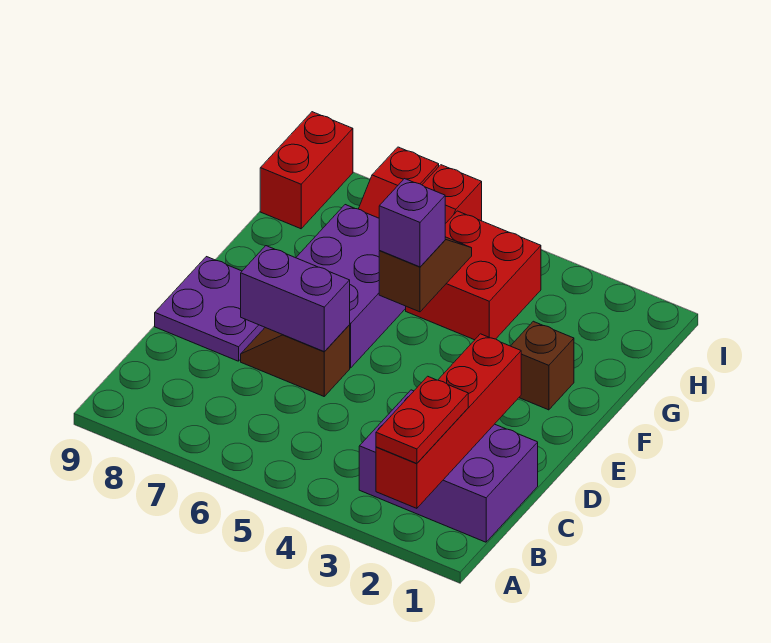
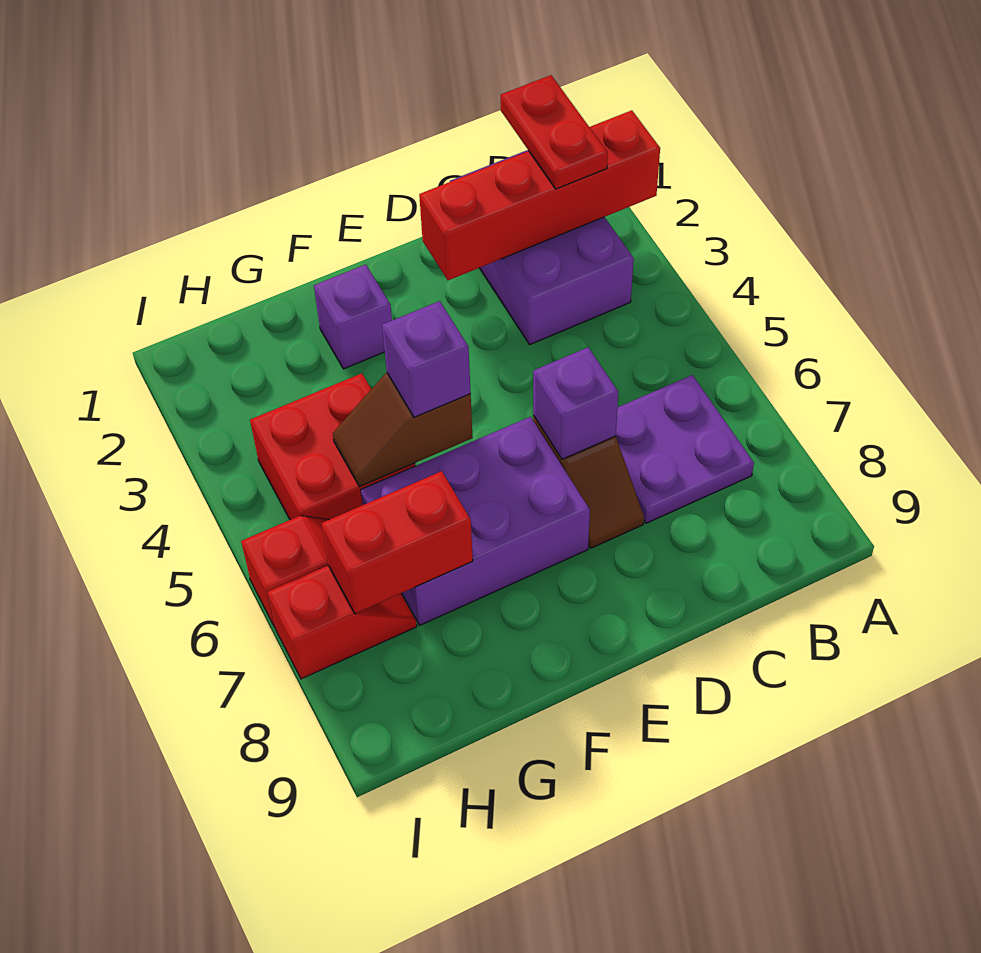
red plate A2:B2 level 3 -> red plate B1:B2 level 3
purple brick D6:D7 level 2 -> purple brick D6 level 2
purple plate D8:E9 level 1 -> purple plate B6:C7 level 1
brown brick F2 level 1 -> purple brick F2 level 1
red brick H9:I9 level 1 -> red brick G7:H7 level 2

